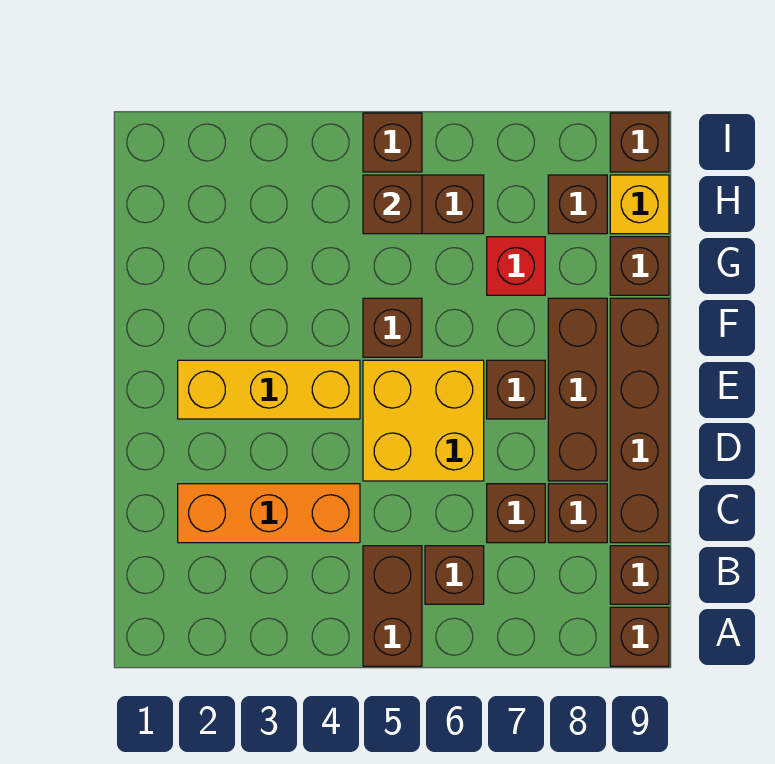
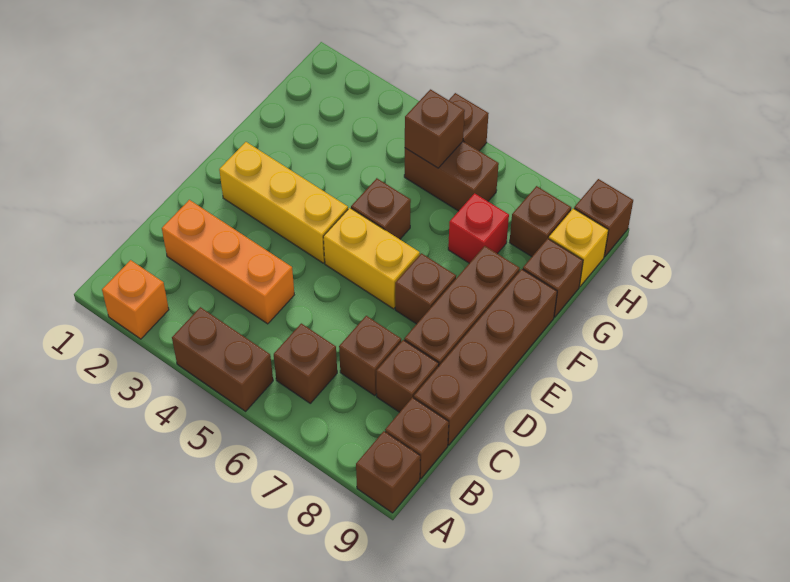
none -> orange brick A2 level 1
brown brick A5:B5 level 1 -> brown brick A4:A5 level 1
yellow brick D5:E6 level 1 -> yellow brick E5:E6 level 1

